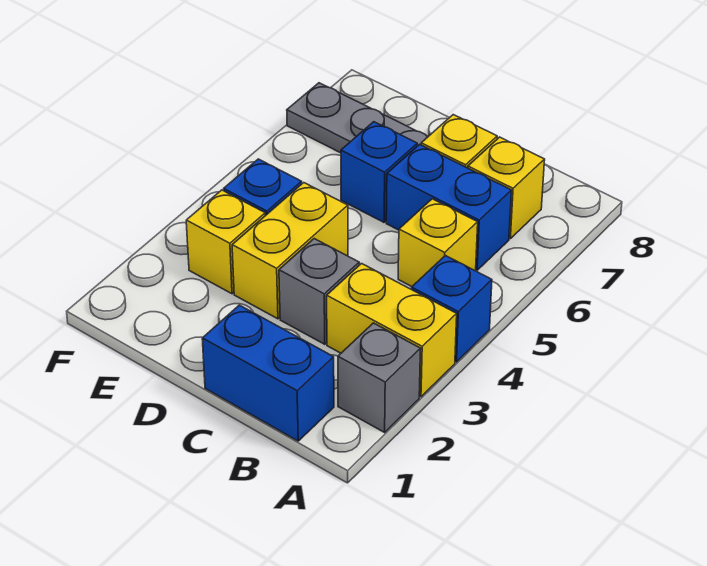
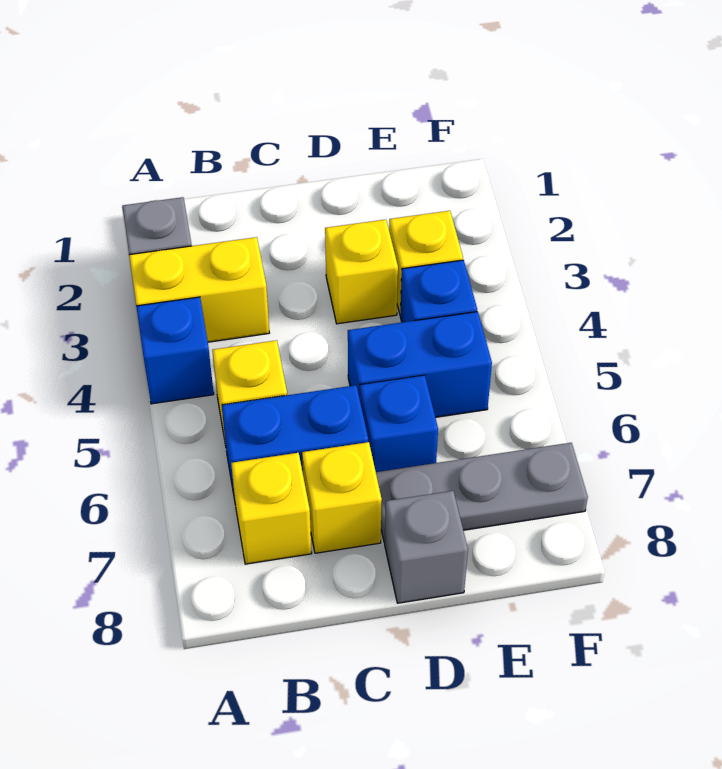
blue brick B1:C1 level 1 -> blue brick D5:E5 level 1
grey brick C3 level 1 -> grey brick D8 level 1
yellow brick D3:D4 level 1 -> yellow brick D3 level 1

